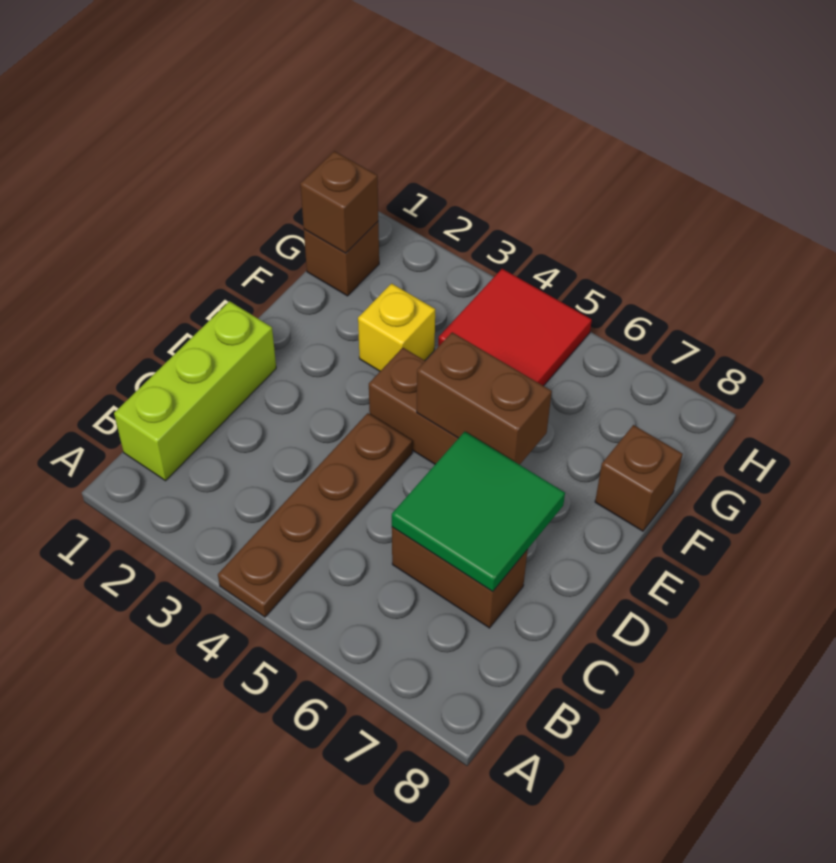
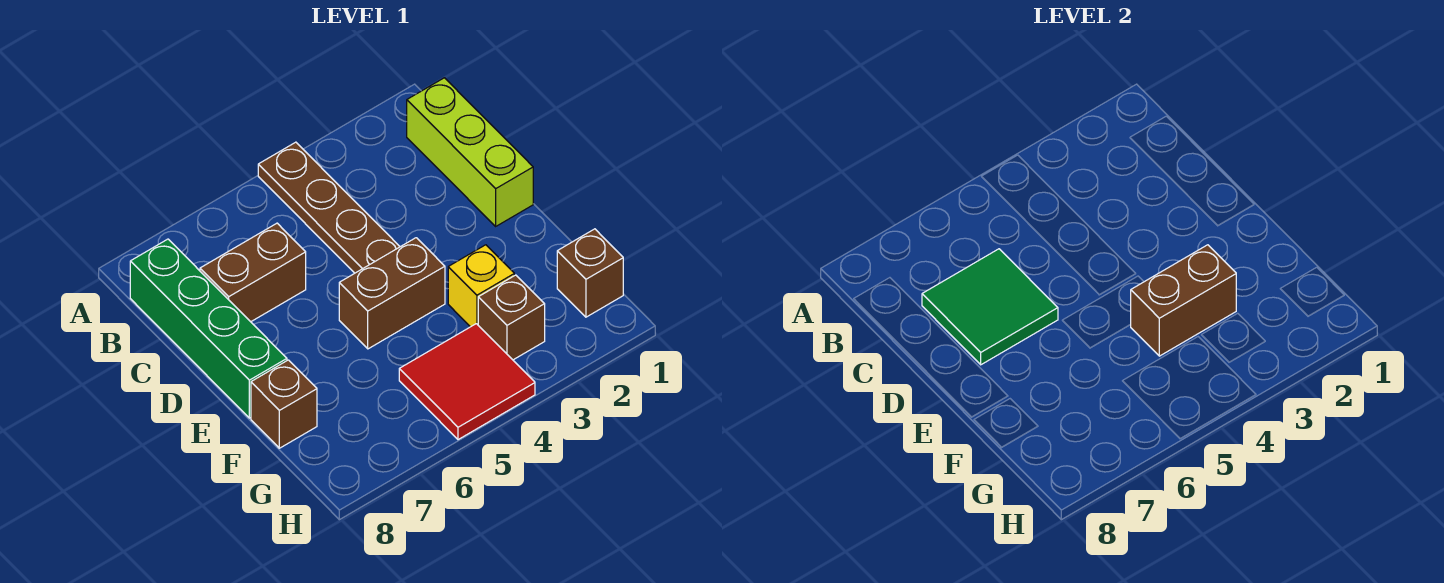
none -> green brick B8:E8 level 1
brown brick E5:E6 level 2 -> brown brick F3:F4 level 2
brown brick G1 level 2 -> brown brick G3 level 1

